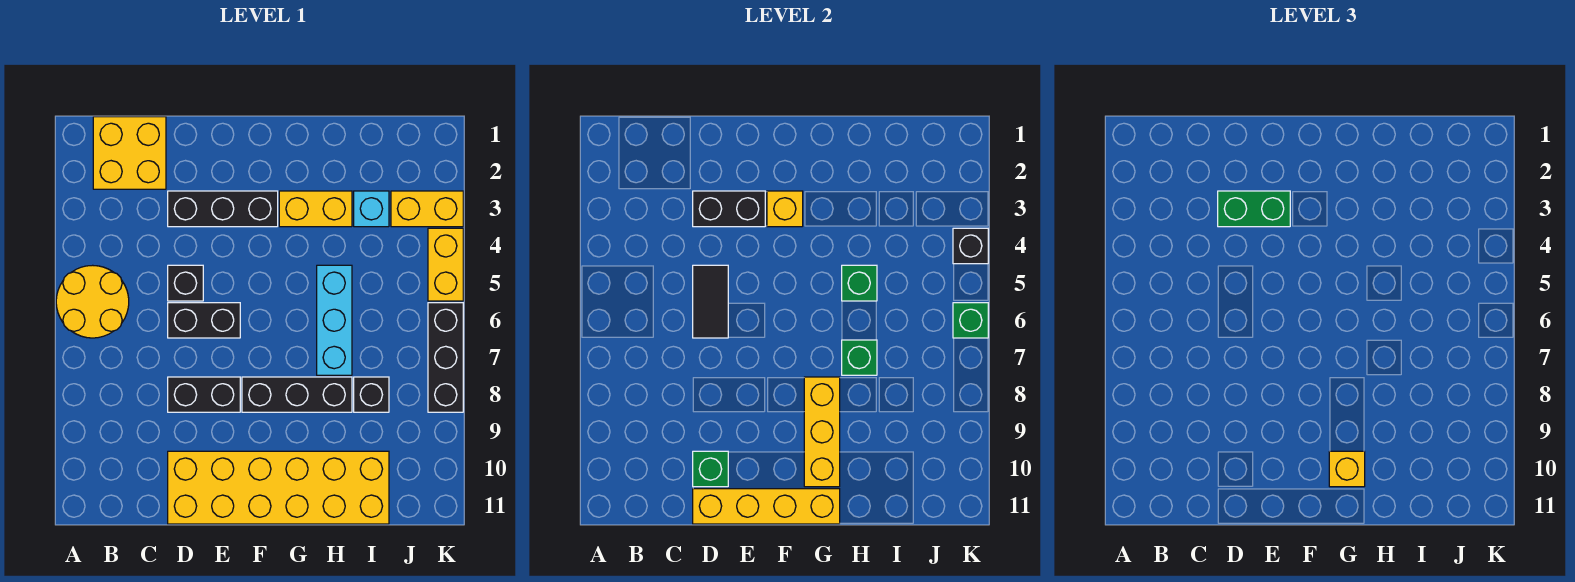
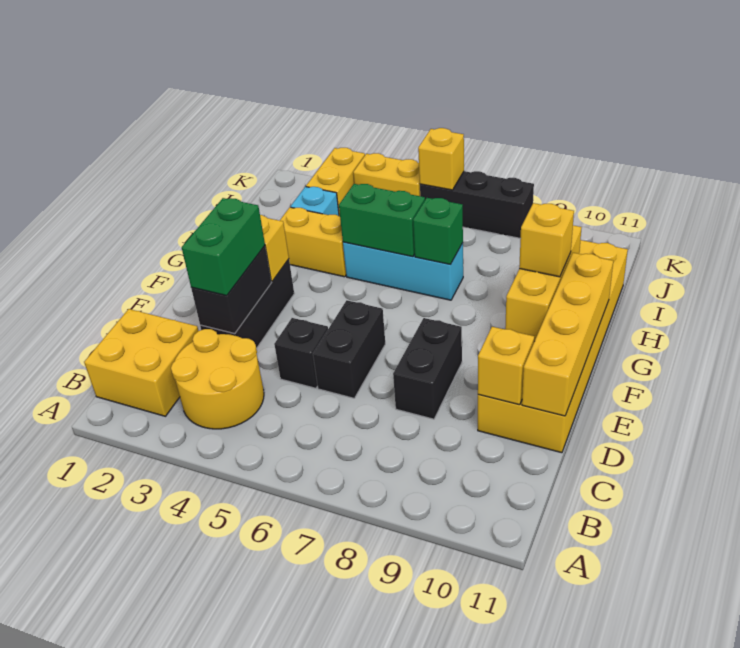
yellow round brick A5:B6 level 1 -> yellow round brick B3:C4 level 1
black tile D5:D6 level 2 -> none
green brick D10 level 2 -> yellow brick D10 level 2
black brick F8:H8 level 1 -> none
yellow brick G3:H3 level 1 -> yellow brick H3:H4 level 1
yellow brick G8:G10 level 2 -> yellow brick F10:H10 level 2
green brick H5 level 2 -> green brick H5:H6 level 2
black brick I8 level 1 -> none
black brick K4 level 2 -> none
green brick K6 level 2 -> yellow brick K6 level 2

